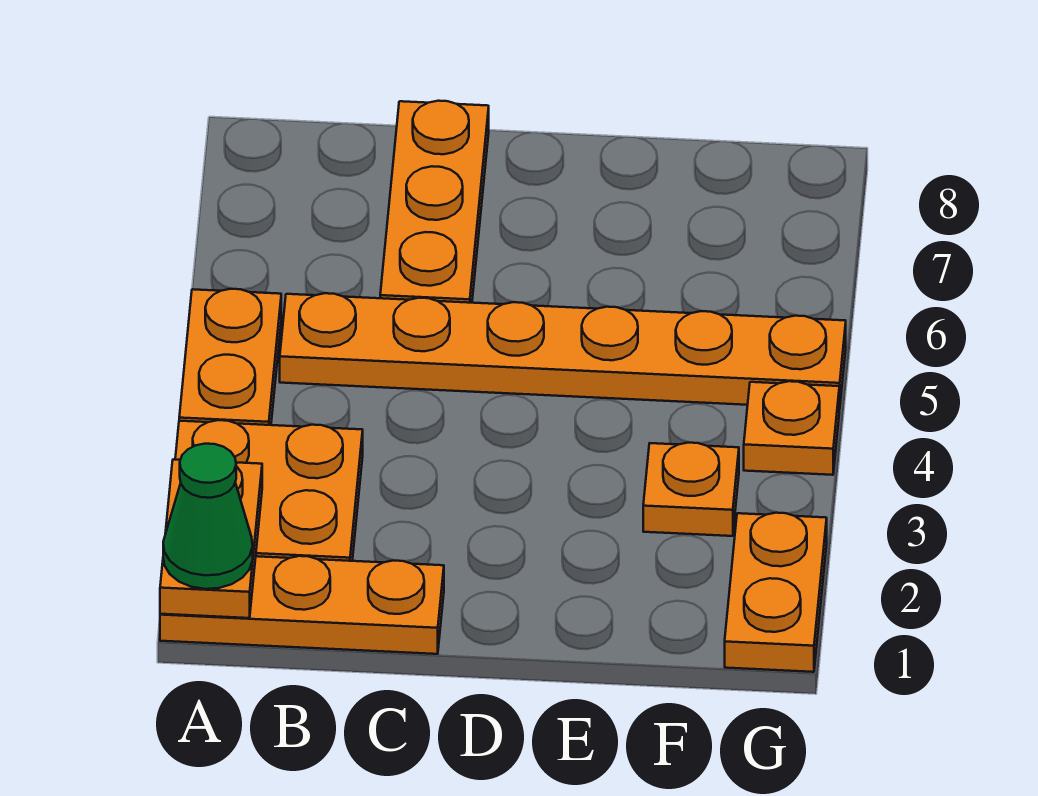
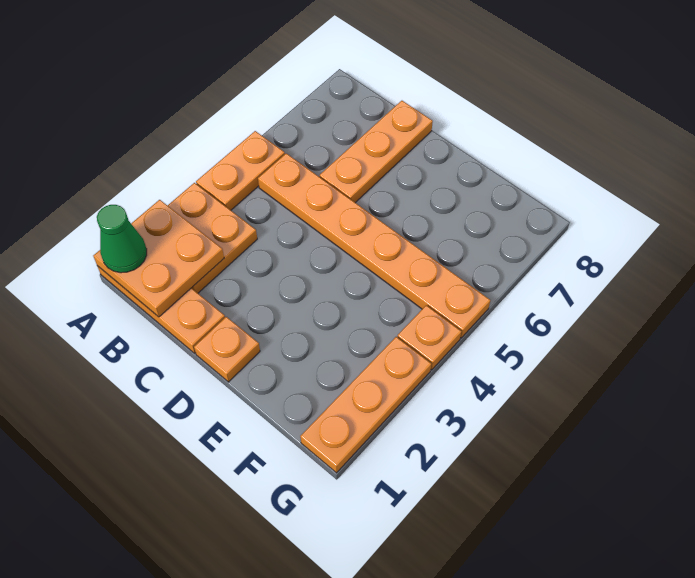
orange plate A1:A2 level 2 -> orange plate A1:B2 level 2
orange plate F3 level 1 -> orange plate D1 level 1
orange plate G1:G2 level 1 -> orange plate G1:G3 level 1

